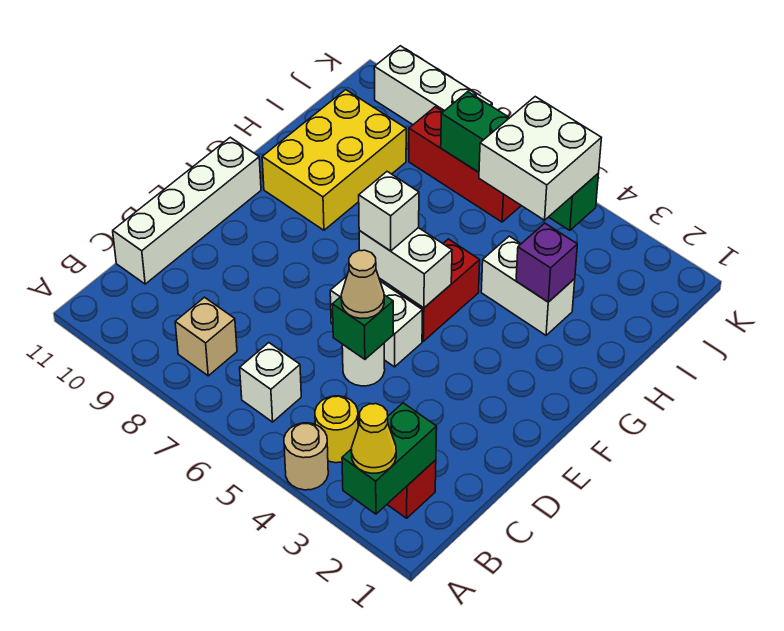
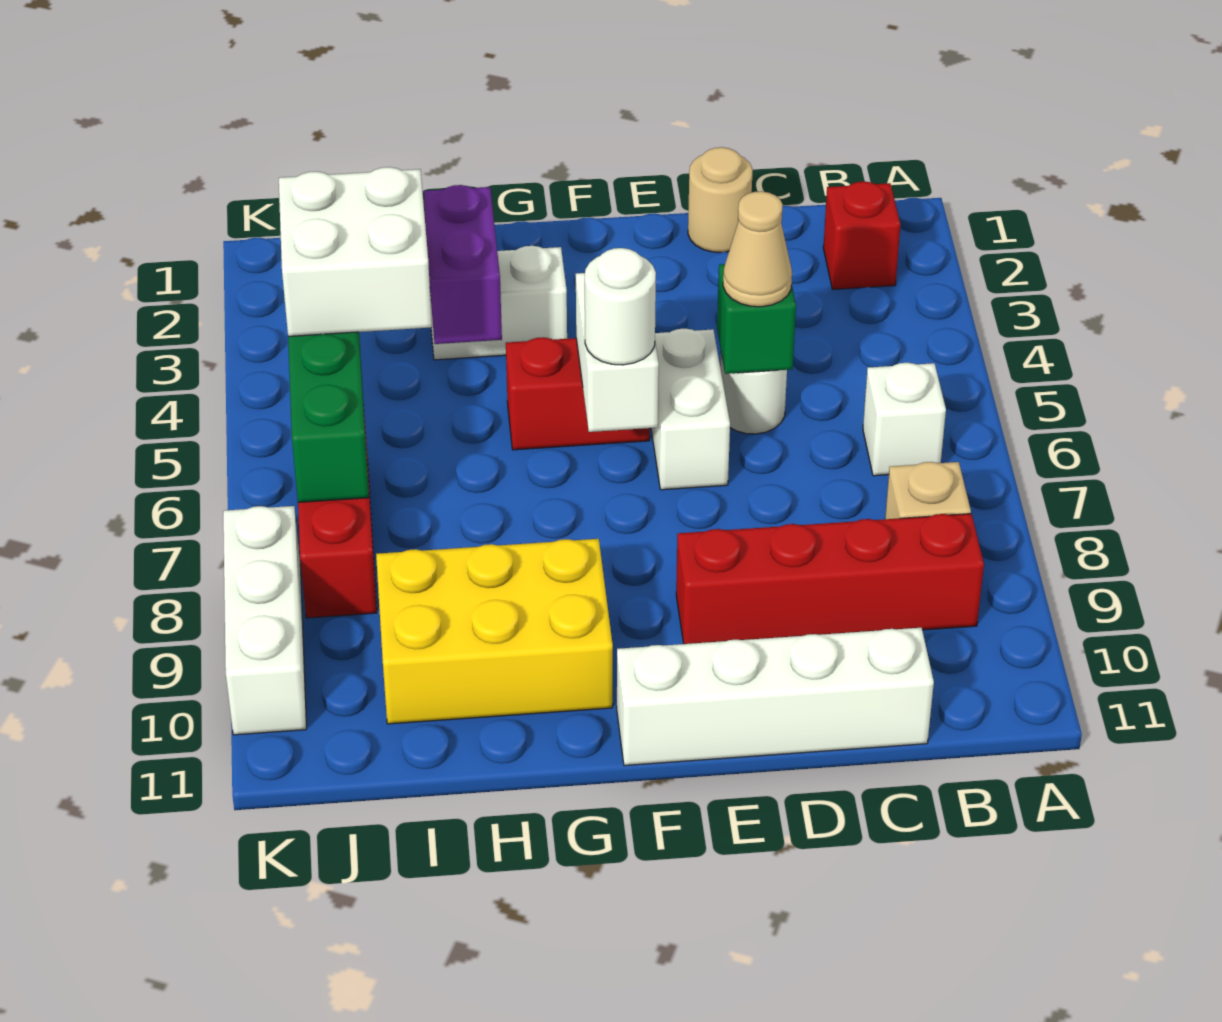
green brick A2:B2 level 2 -> none
yellow cone A2 level 3 -> none
tan round brick A4 level 1 -> tan round brick D1 level 1
yellow round brick B4 level 1 -> none
none -> red brick B9:E9 level 1
white brick F6 level 3 -> white round brick F6 level 3
white brick H3:H4 level 1 -> white brick G3:H3 level 1
purple brick H3 level 2 -> purple brick H3:H4 level 2

